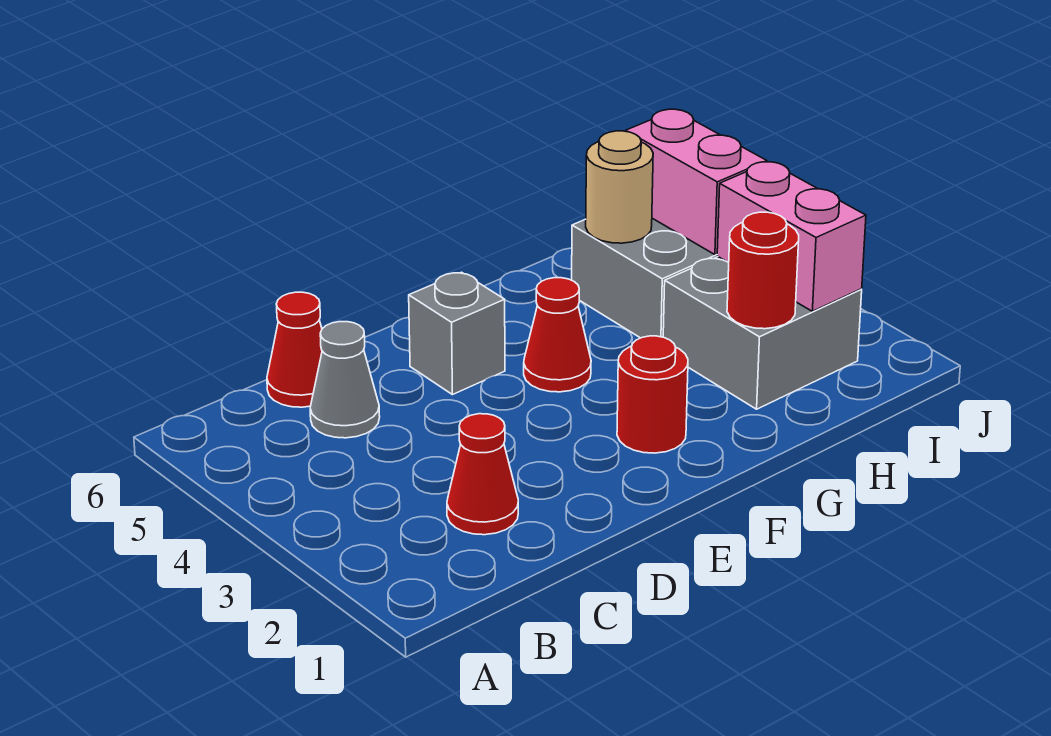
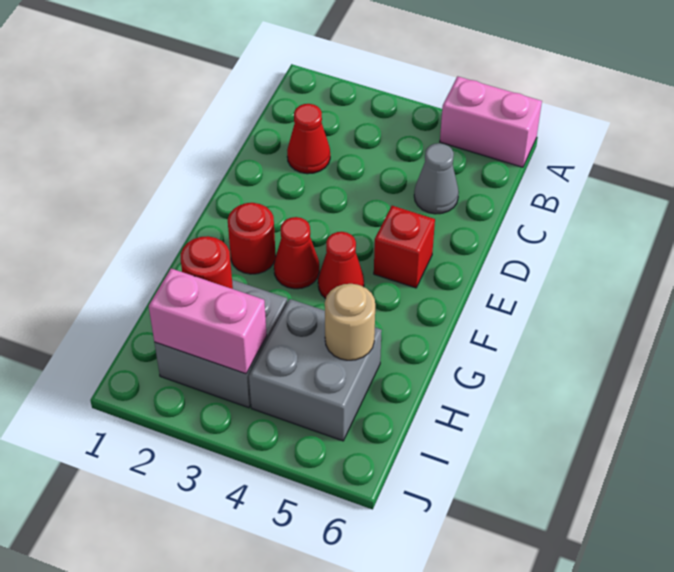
red cone C6 level 1 -> red cone F3 level 1
grey brick E5 level 1 -> red brick E5 level 1
pink brick I4:I5 level 2 -> pink brick A5:A6 level 1

